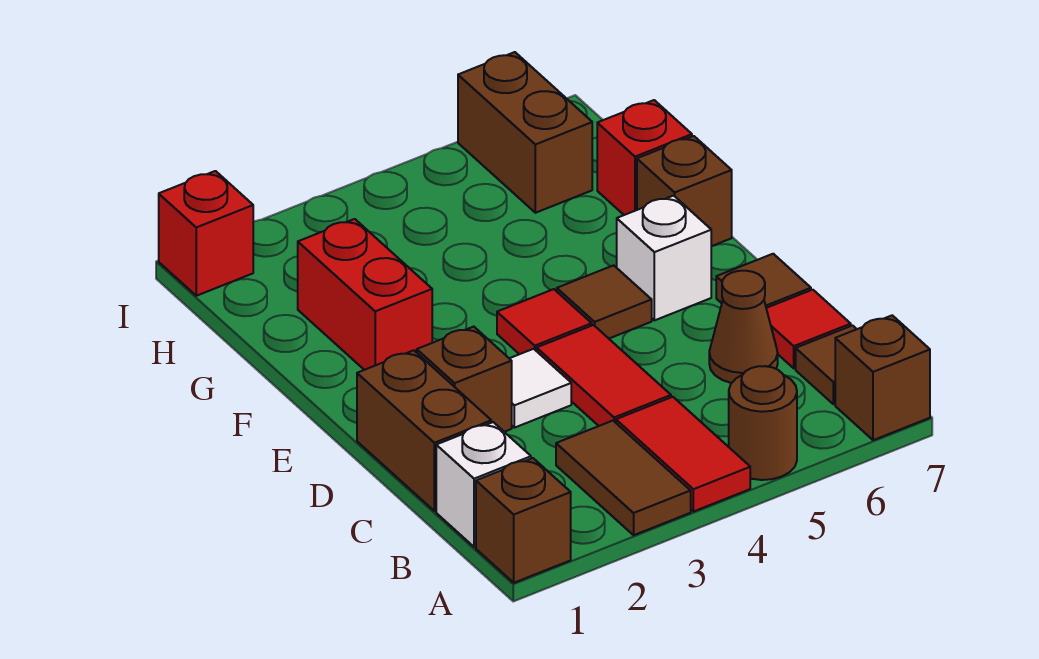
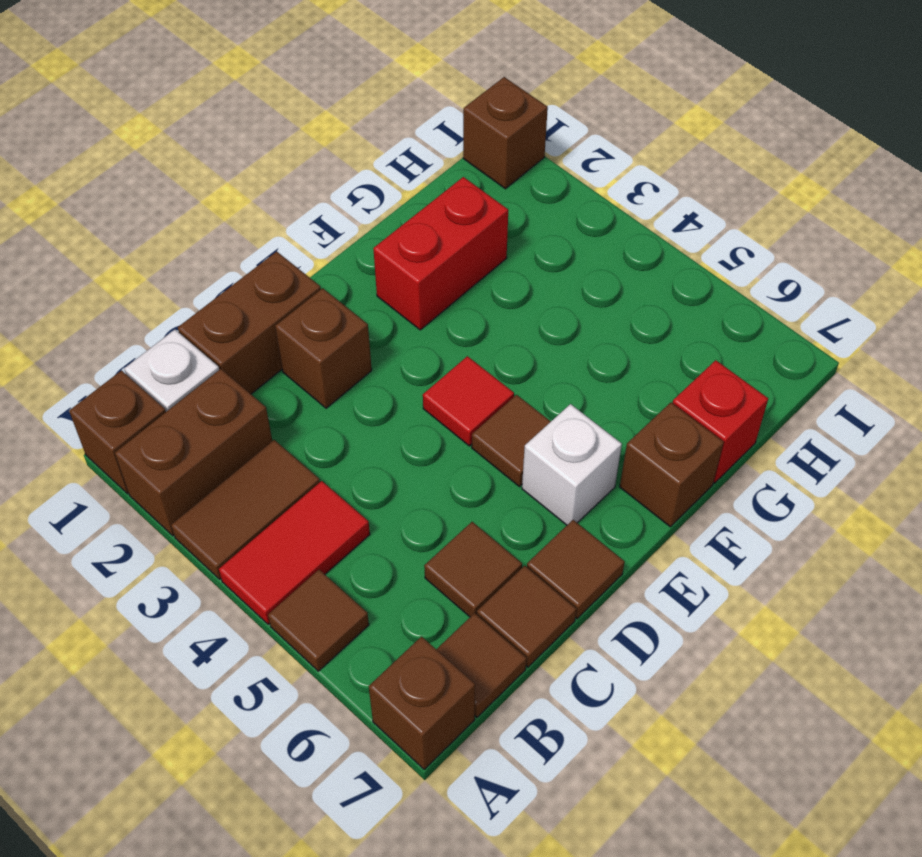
brown round brick A5 level 1 -> brown tile A5 level 1
red tile C4:D4 level 1 -> none
brown cone C6 level 1 -> brown tile C6 level 1
red tile C7 level 1 -> brown tile C7 level 1
white tile D3 level 1 -> none
brown brick H6:I6 level 1 -> brown brick A2:B2 level 1
red brick I1 level 1 -> brown brick I1 level 1

